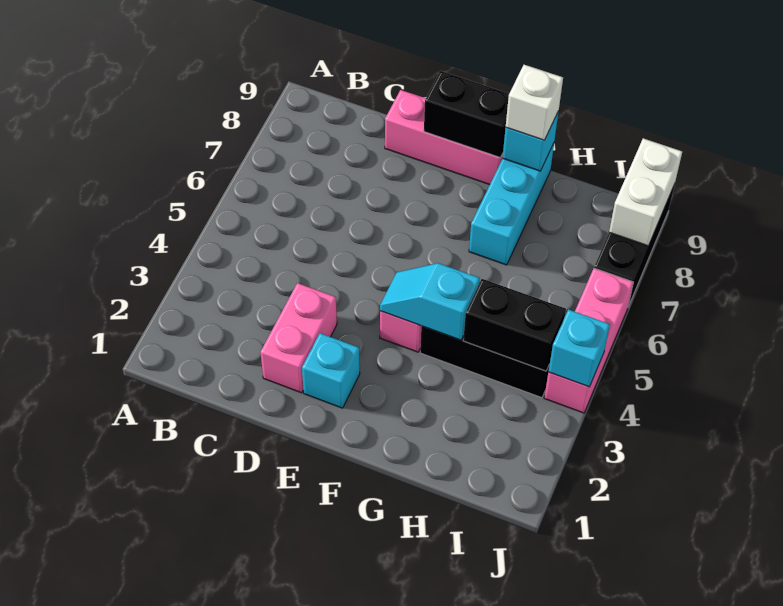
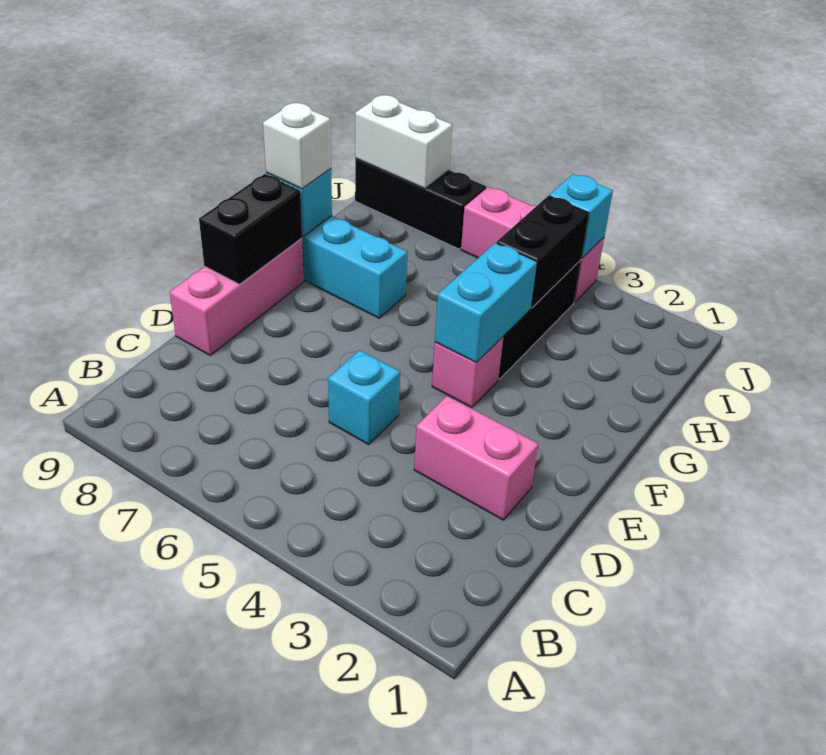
cyan brick E2 level 1 -> cyan brick D5 level 1
cyan slope F4:G4 level 2 top G -> cyan brick F4:G4 level 2

